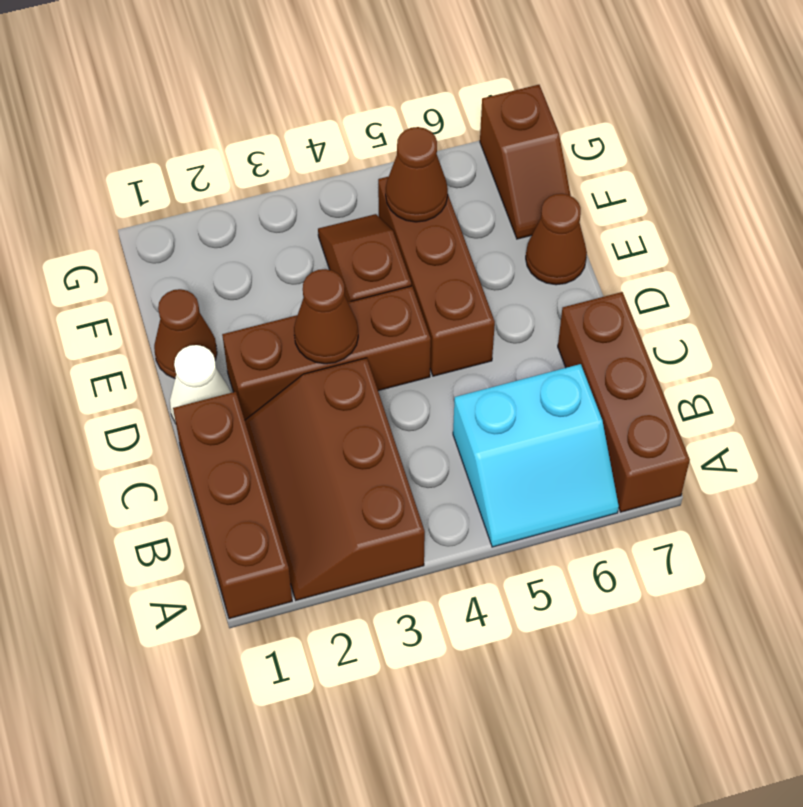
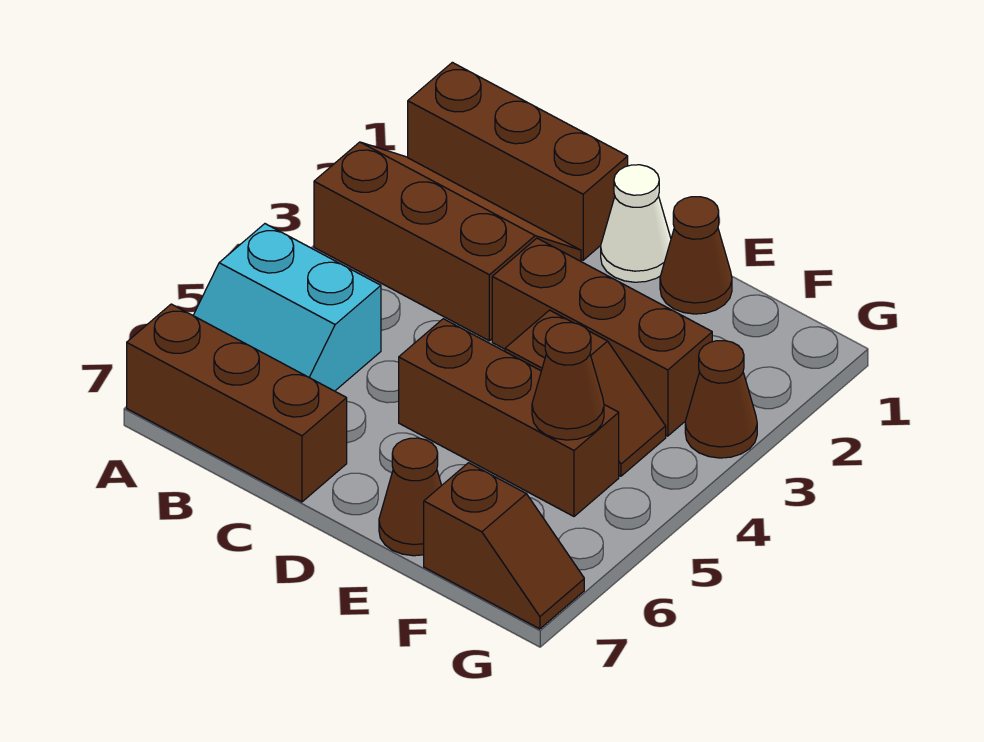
cyan slope A5:B6 level 1 top B -> cyan slope A5:B6 level 1 top 5
brown brick D2:D4 level 1 -> brown brick D3:F3 level 1
brown cone D3 level 2 -> brown cone G3 level 1
brown slope F7:G7 level 1 top G -> brown slope F7:G7 level 1 top F

